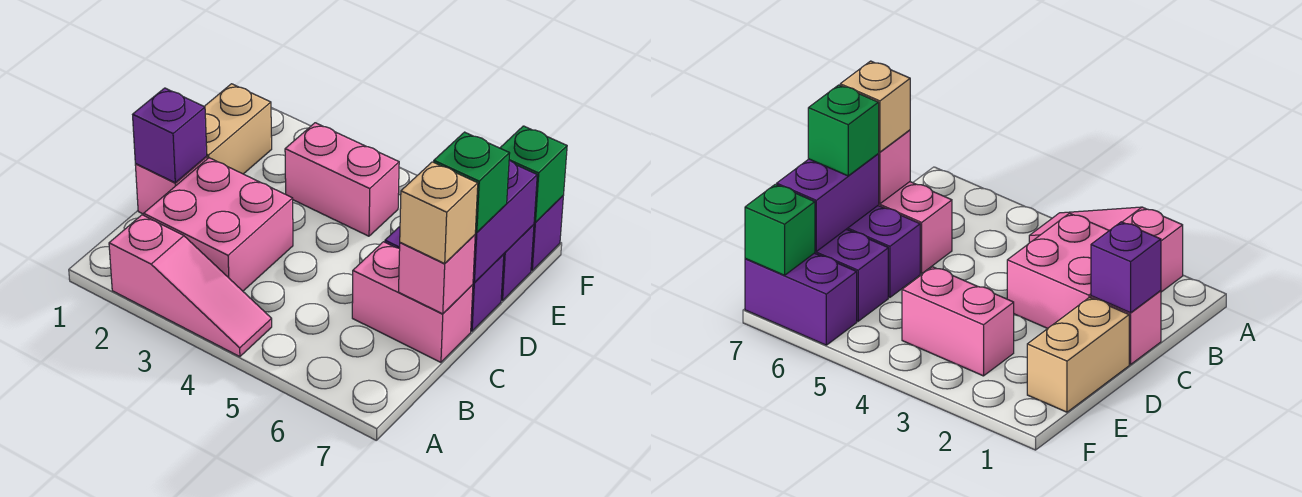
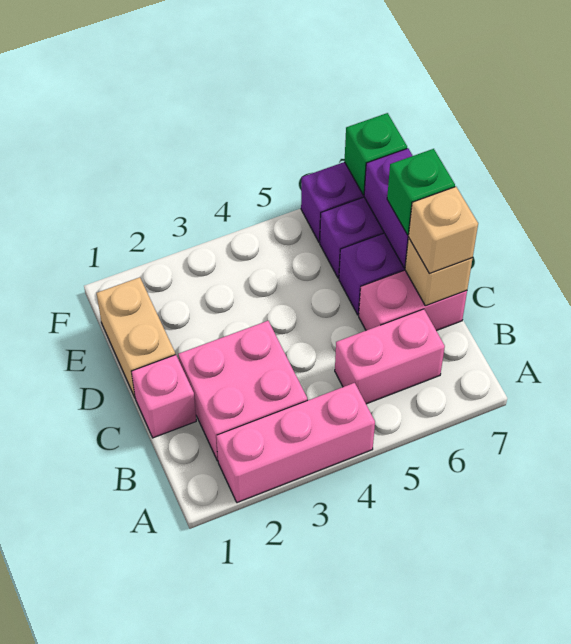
pink slope A2:A4 level 1 top 2 -> pink brick A2:A4 level 1
purple brick C1 level 2 -> none
pink brick C7 level 2 -> tan brick C7 level 2
pink brick E3:E4 level 1 -> pink brick B5:B6 level 1

